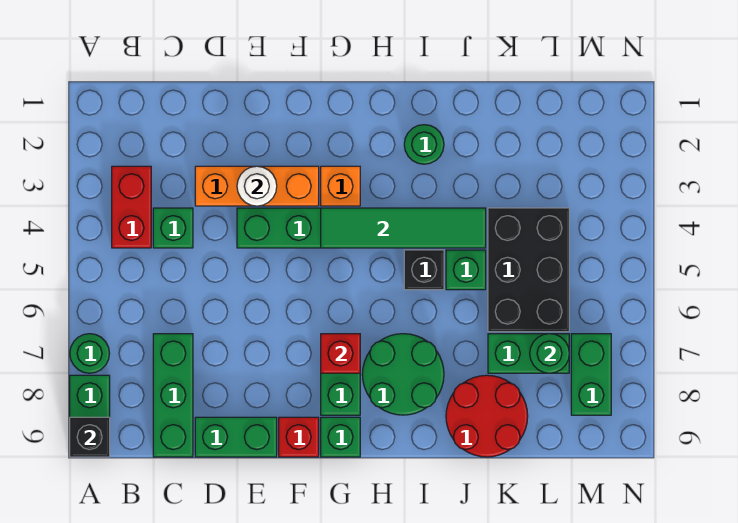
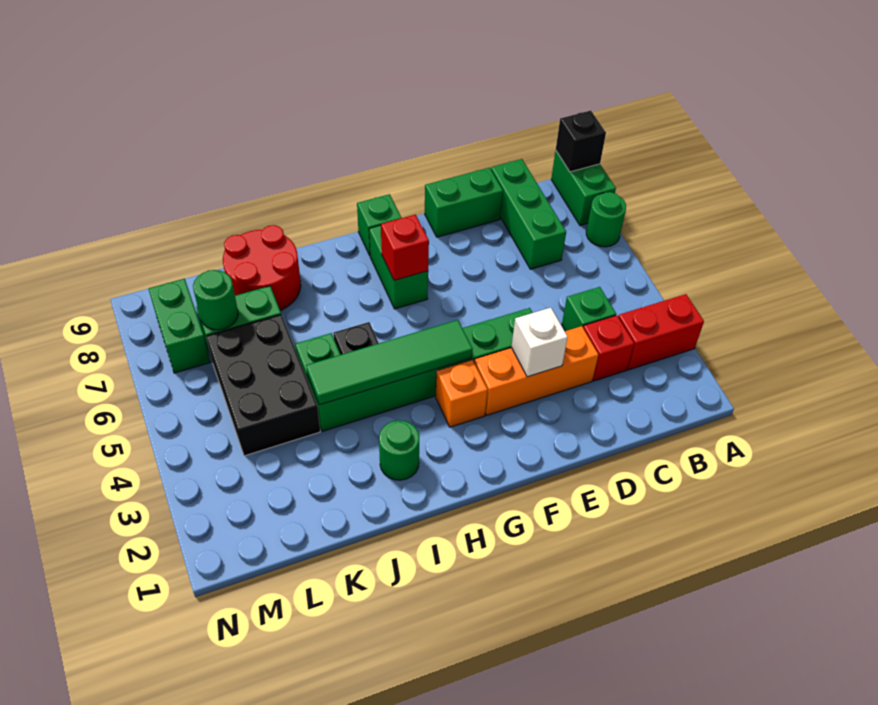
red brick B3:B4 level 1 -> red brick A3:B3 level 1
white round brick E3 level 2 -> white brick E3 level 2
red brick F9 level 1 -> red brick C3 level 1
green round brick H7:I8 level 1 -> none

